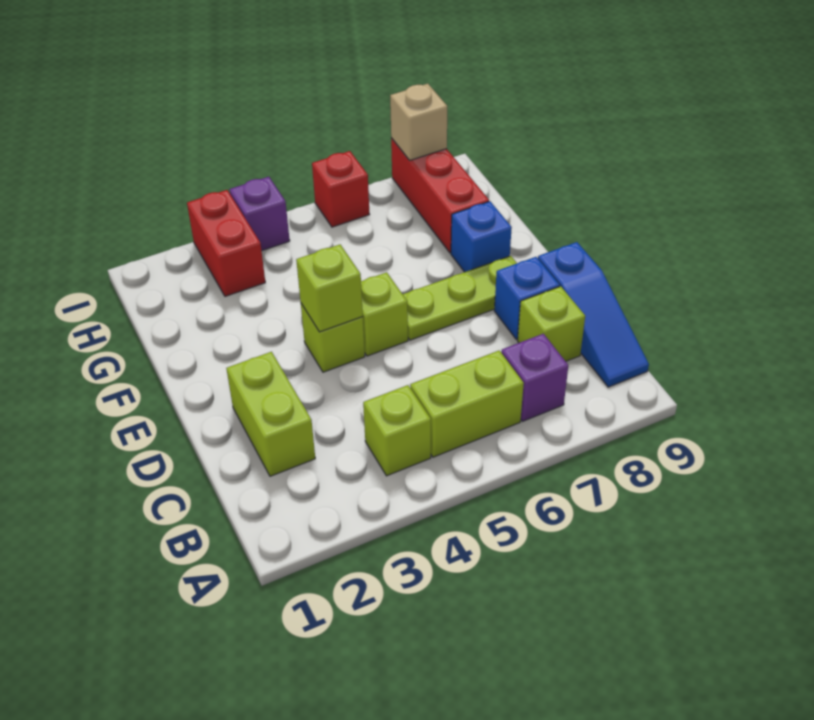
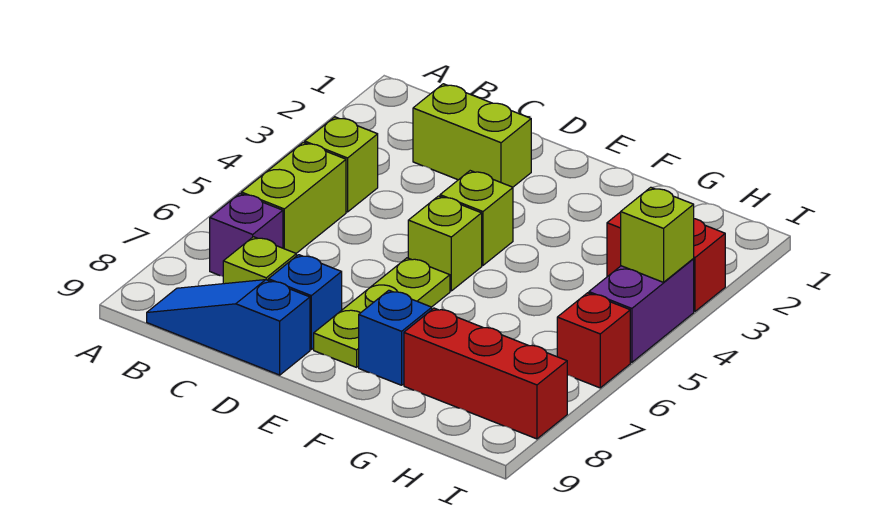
lime brick E4 level 2 -> lime brick I4 level 2
purple brick I4 level 1 -> purple brick I4:I5 level 1
tan brick I8 level 2 -> none

